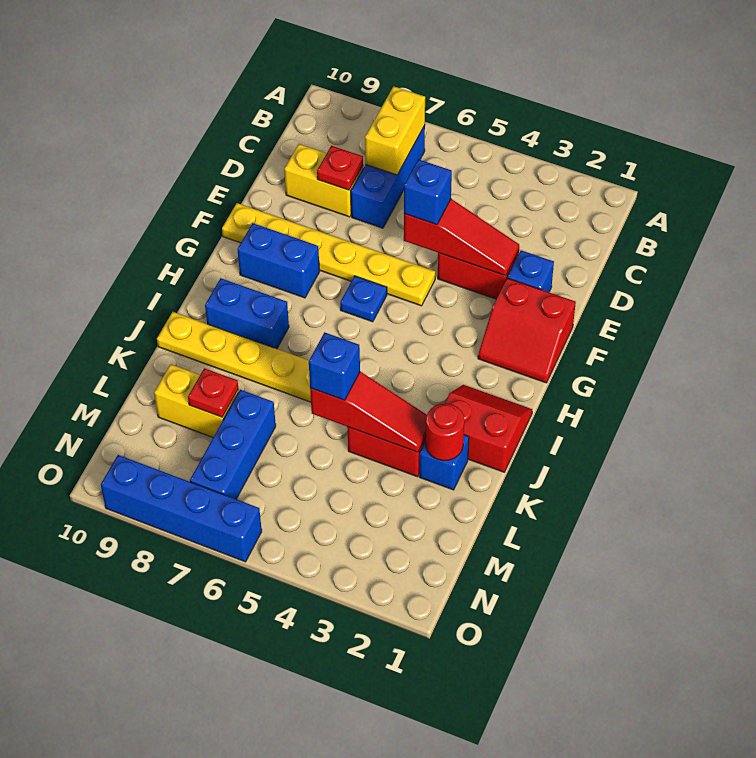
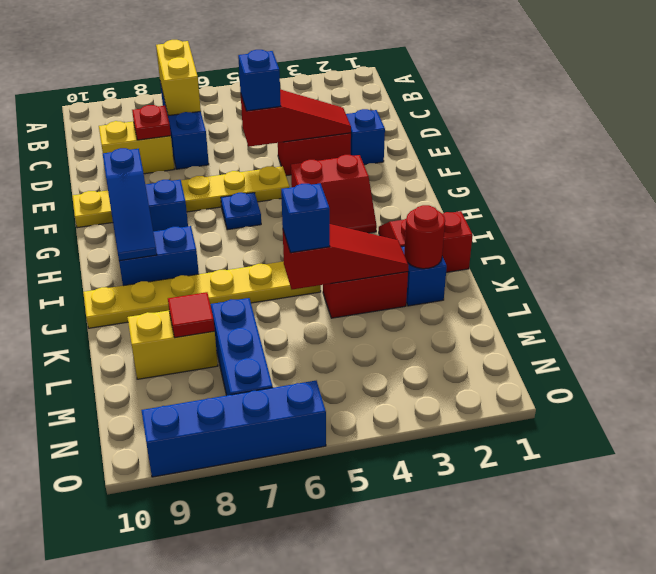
red slope F1:G2 level 1 top F -> red slope G3:H4 level 1 top G
none -> blue slope G9:I9 level 2 top G
red plate L8 level 2 -> red tile L8 level 2

